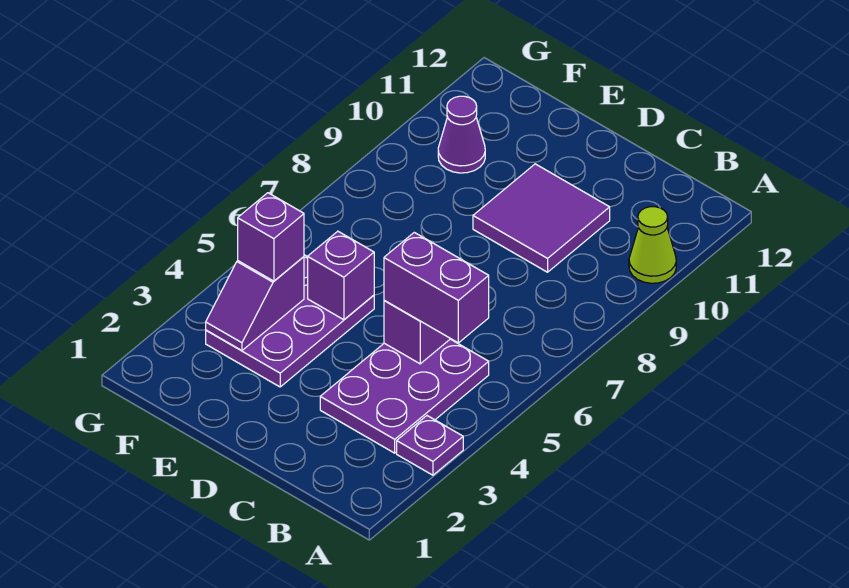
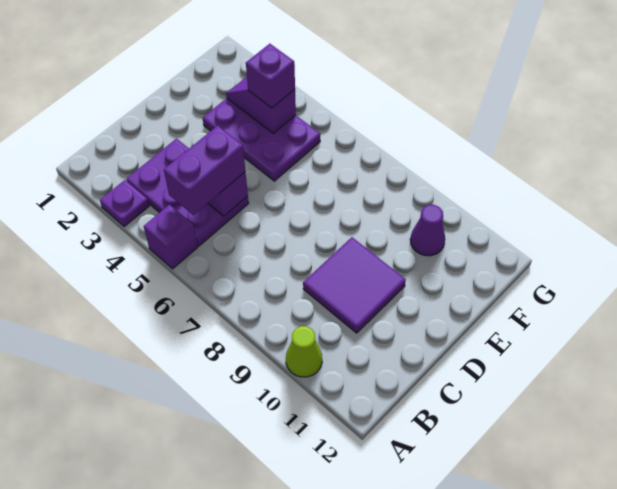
purple brick E5 level 2 -> purple brick A5 level 1

